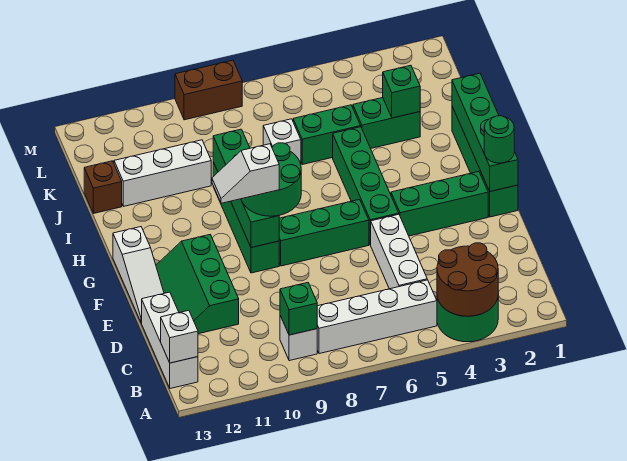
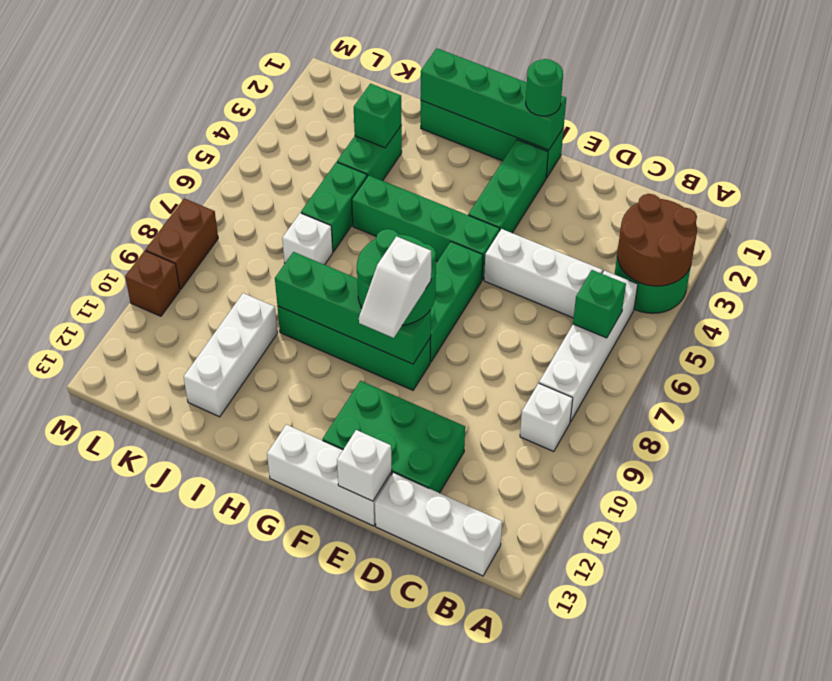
green brick B9 level 2 -> green brick B6 level 2
white brick B13 level 2 -> white brick E13 level 2
green slope D11:F12 level 1 top 11 -> green brick D11:F12 level 1
white slope E13:G13 level 1 top G -> white brick E13:G13 level 1
brown brick J13 level 1 -> brown brick M10 level 1

